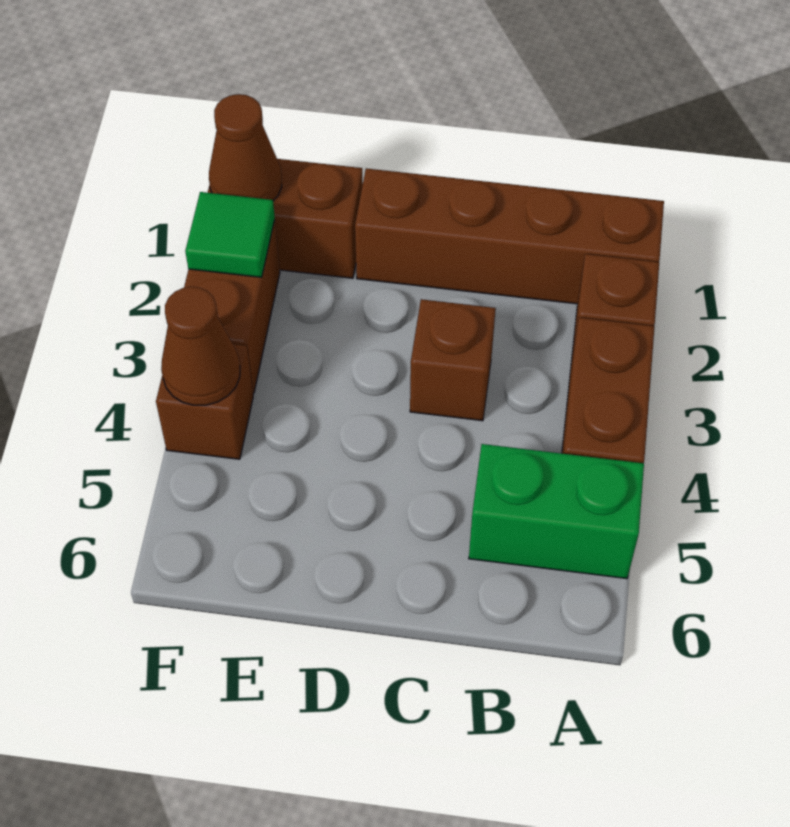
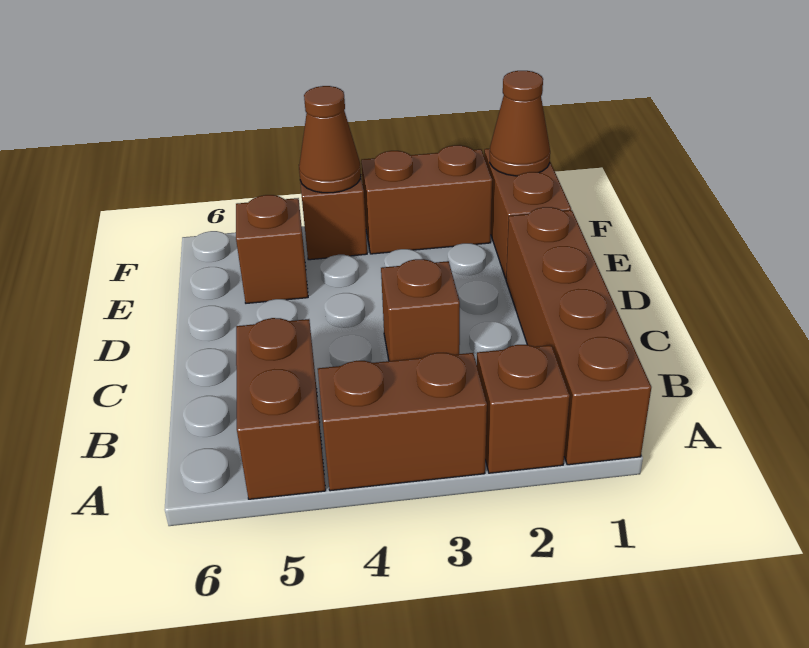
green brick A5:B5 level 1 -> brown brick A5:B5 level 1
none -> brown brick E5 level 1
green tile F2 level 2 -> none

